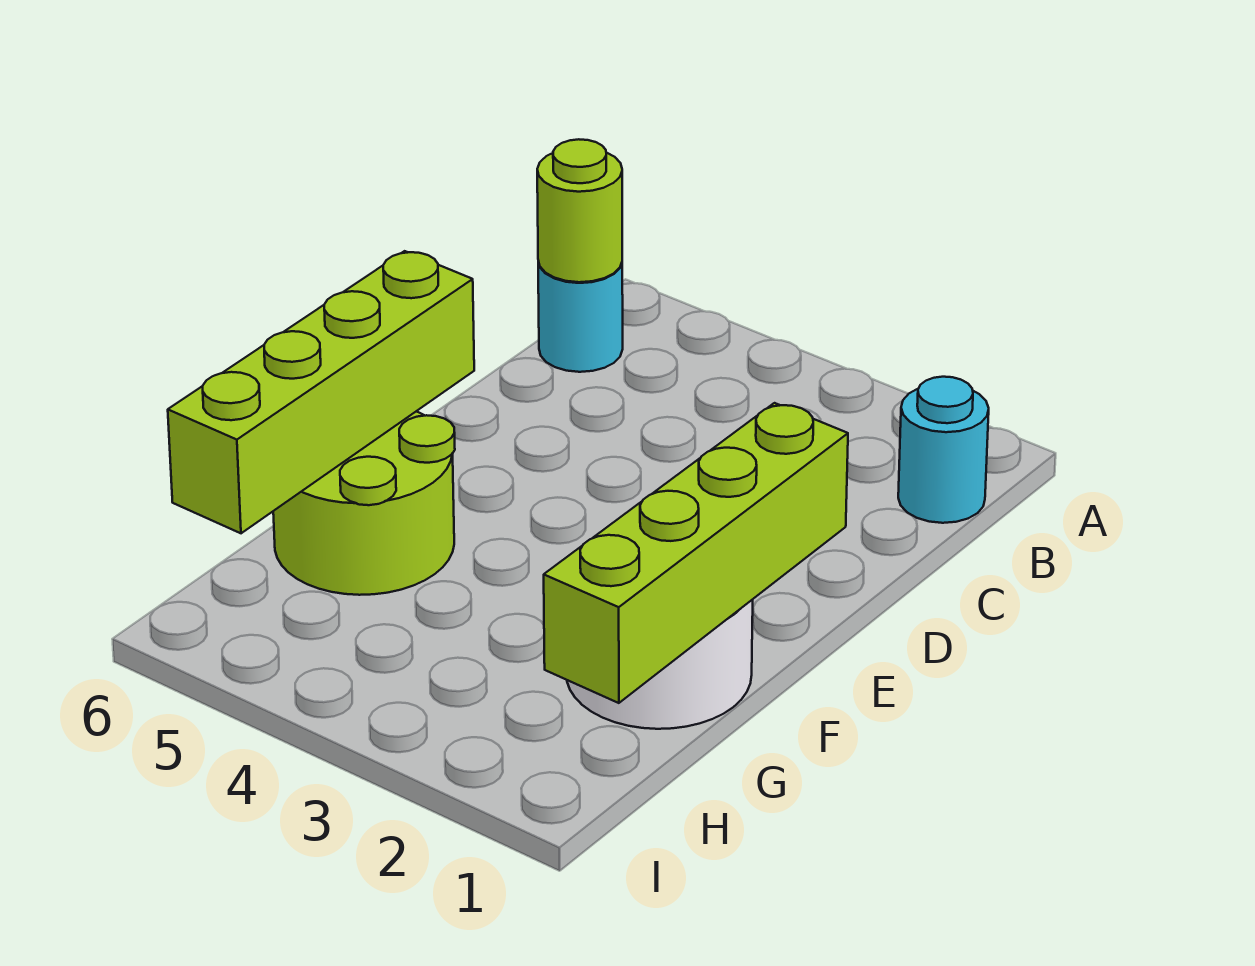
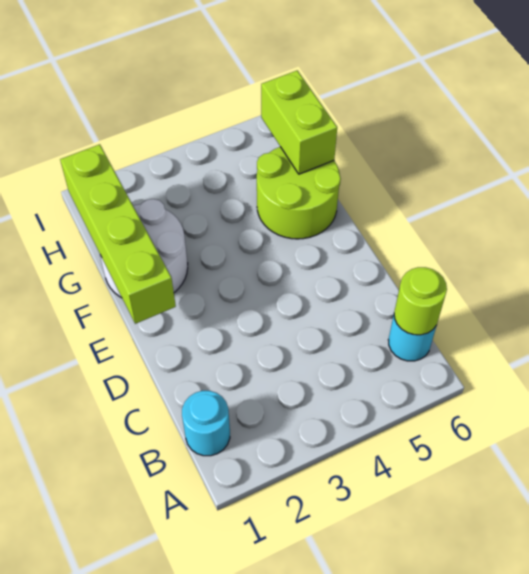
lime brick E6:H6 level 2 -> lime brick G6:H6 level 2

